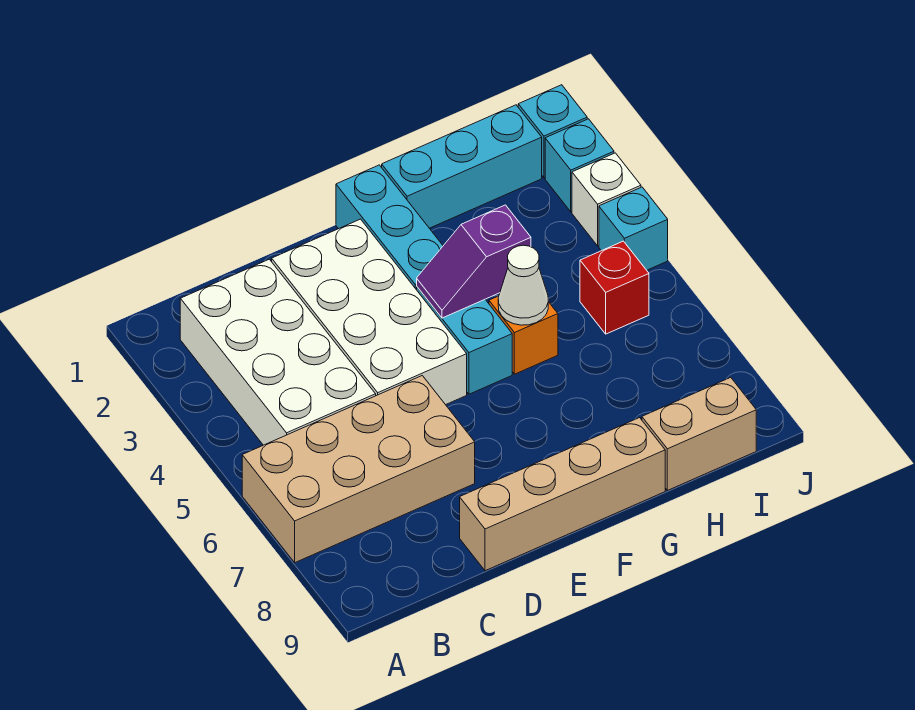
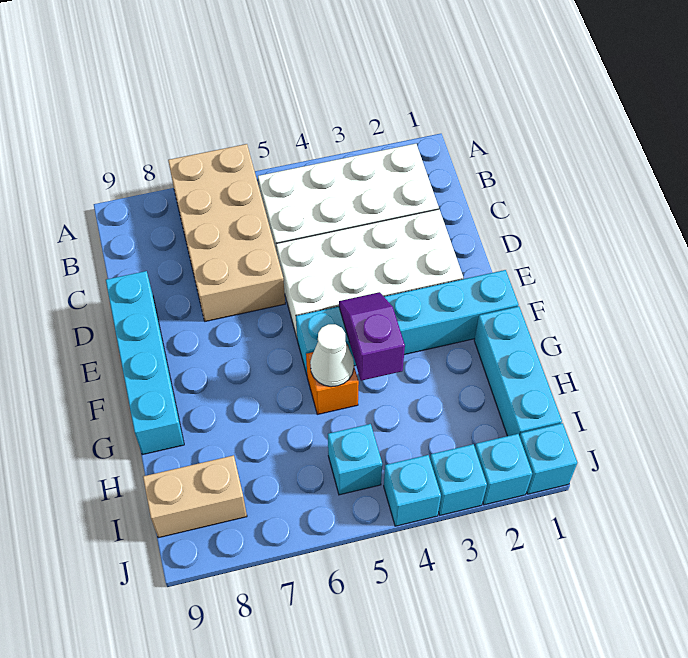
tan brick D9:G9 level 1 -> cyan brick D9:G9 level 1
tan brick H9:I9 level 1 -> tan brick I8:I9 level 1
red brick I5 level 1 -> cyan brick I5 level 1
white brick J3 level 1 -> cyan brick J3 level 1

